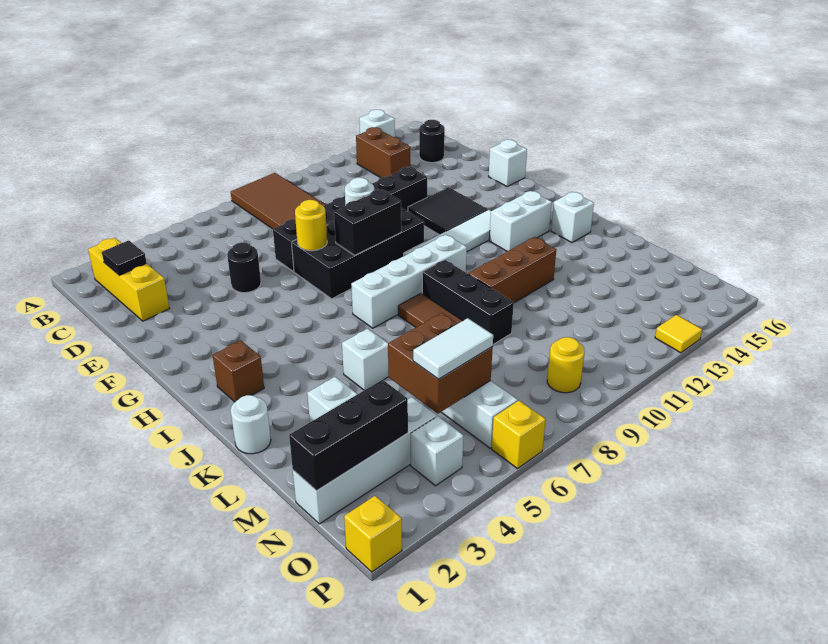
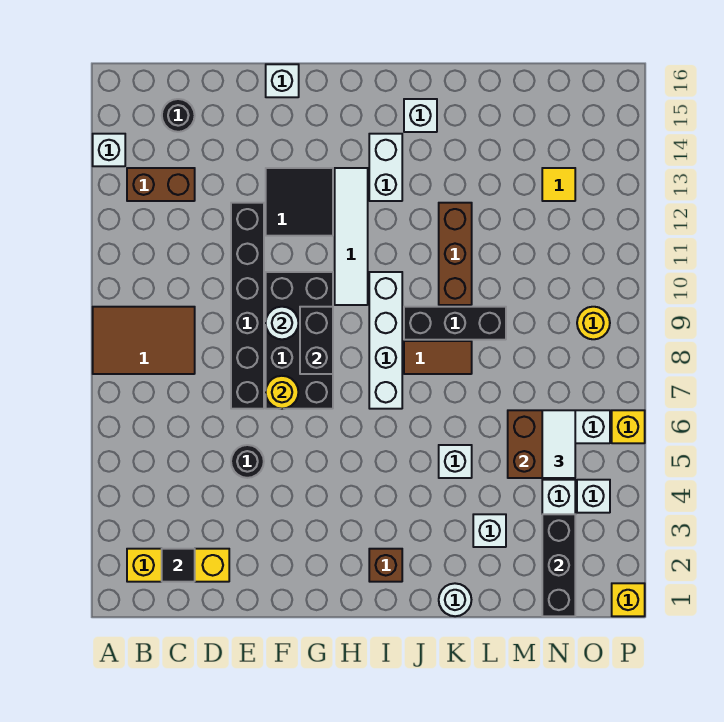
yellow tile P13 level 1 -> yellow tile N13 level 1

